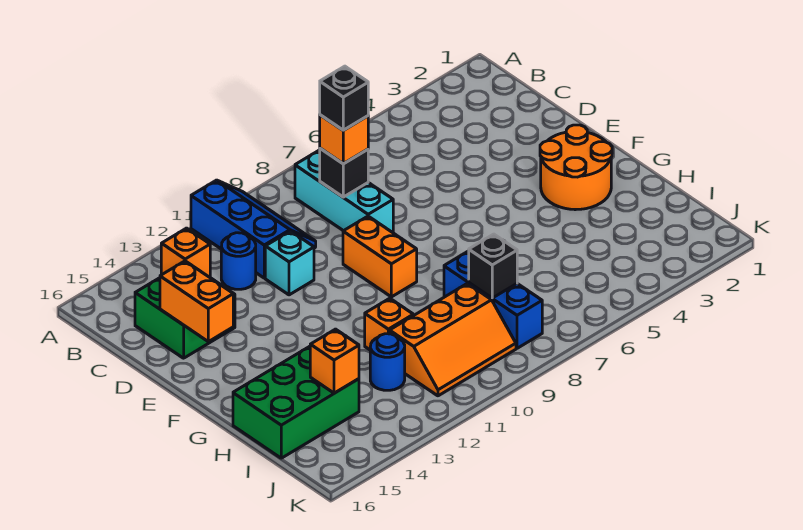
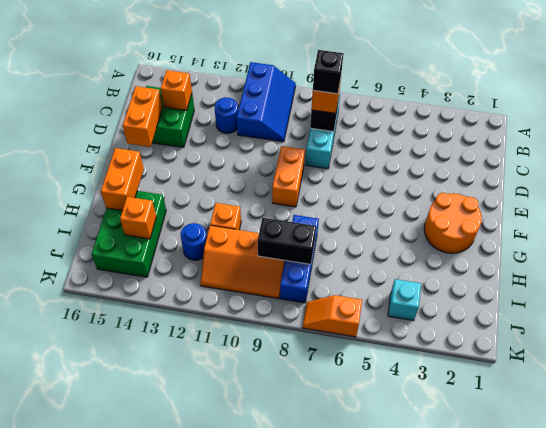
cyan brick D11 level 1 -> cyan brick J4 level 1
none -> orange brick G15:H15 level 2
green brick H14:I16 level 1 -> green brick H14:J15 level 1
black brick I8 level 2 -> black brick I8:I9 level 2
none -> orange slope K6:K7 level 1 top 6

